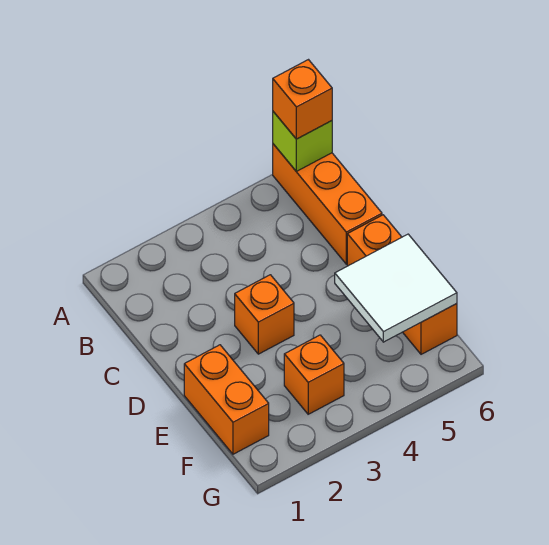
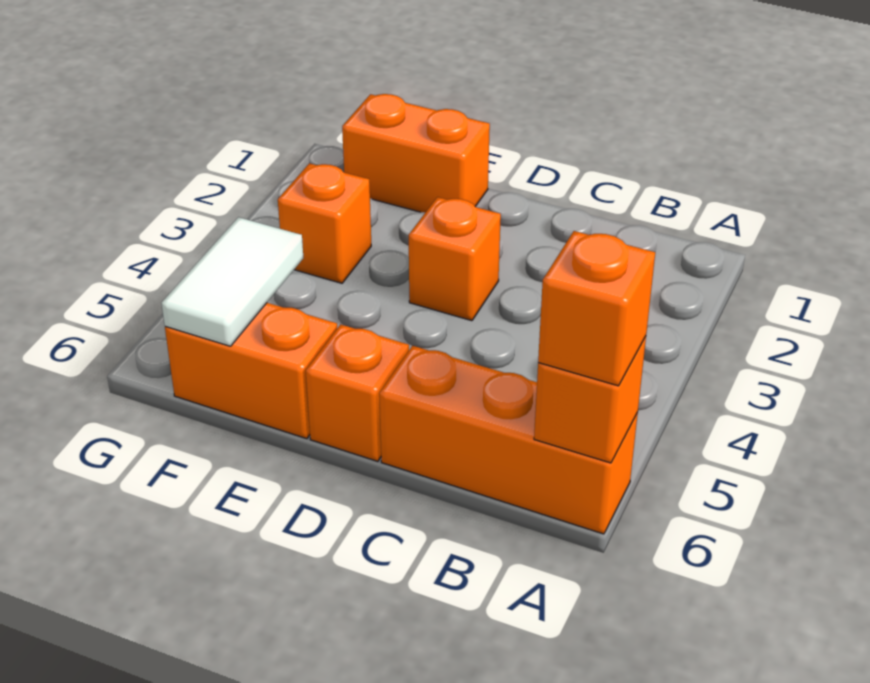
lime brick A6 level 2 -> orange brick A6 level 2
white tile E5:F6 level 2 -> white tile F5:F6 level 2

